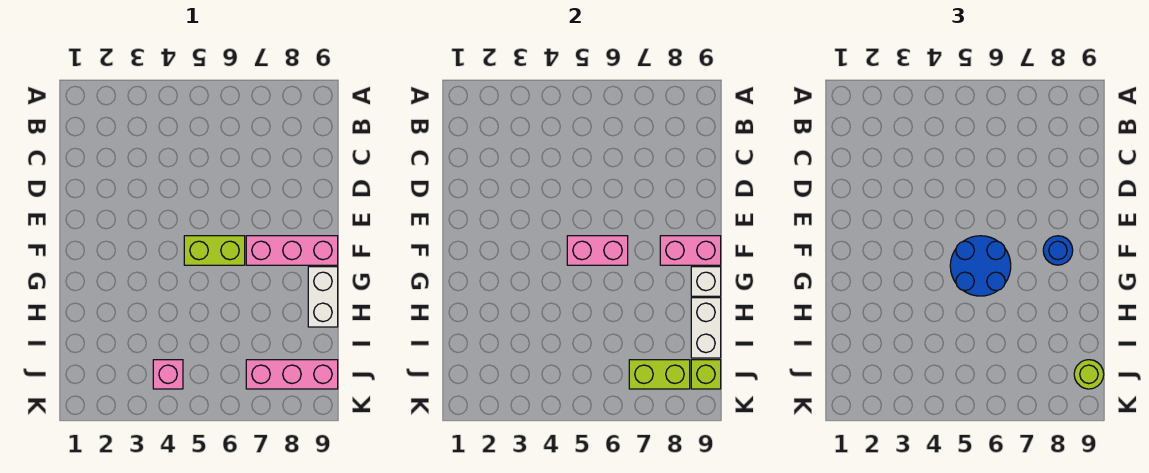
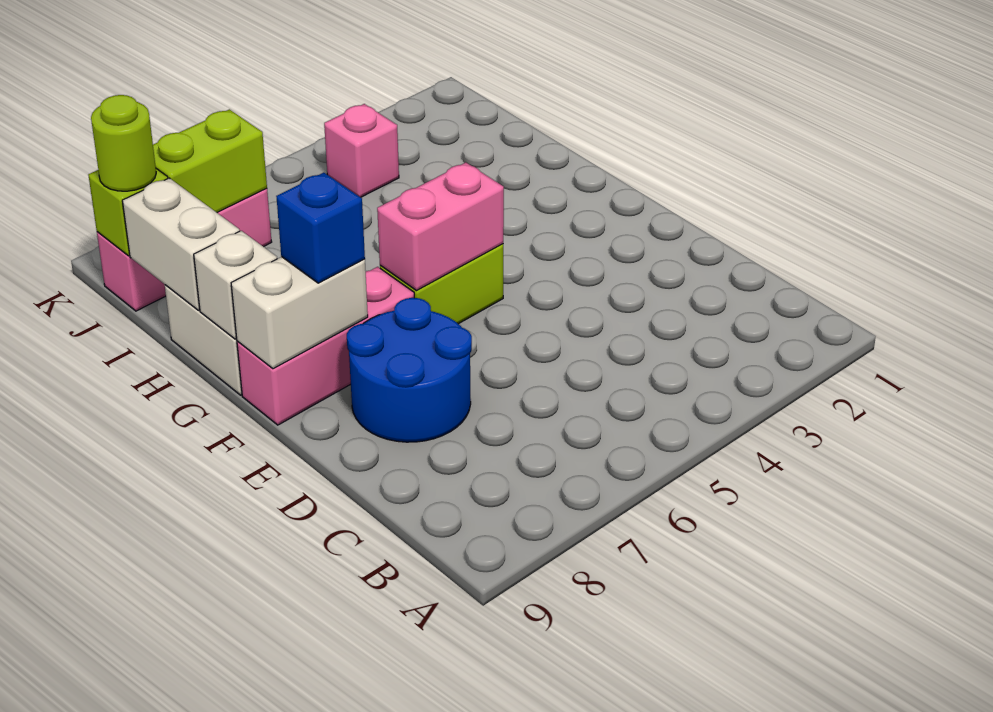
blue round brick F5:G6 level 3 -> blue round brick D7:E8 level 1
pink brick F8:F9 level 2 -> white brick F8:F9 level 2
blue round brick F8 level 3 -> blue brick F8 level 3

